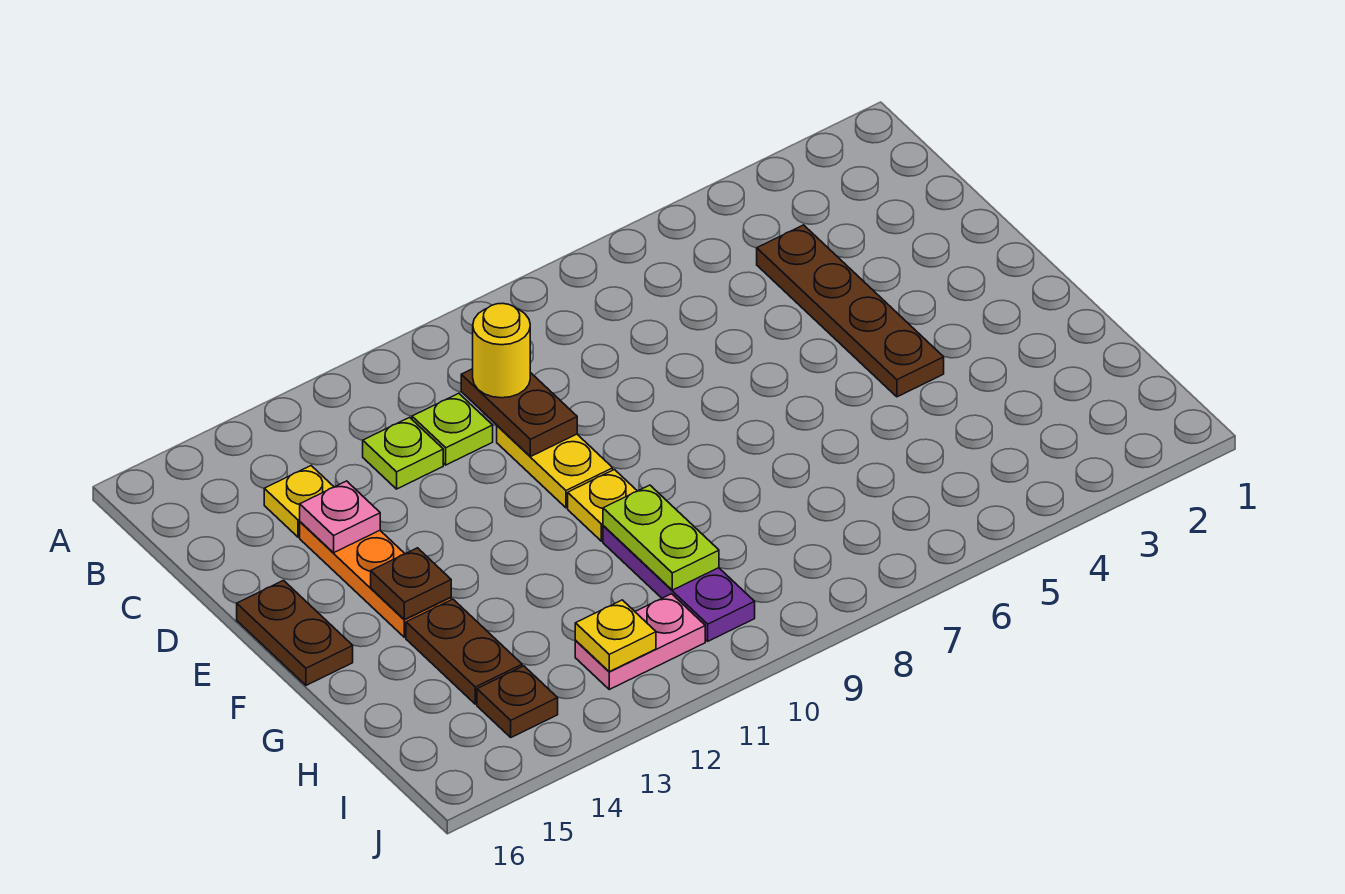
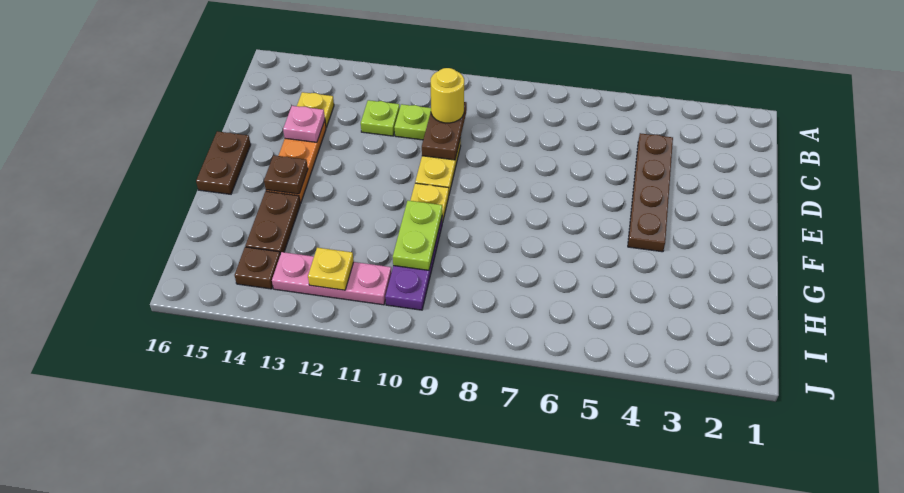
pink plate I11:I12 level 1 -> pink plate I11:I13 level 1

